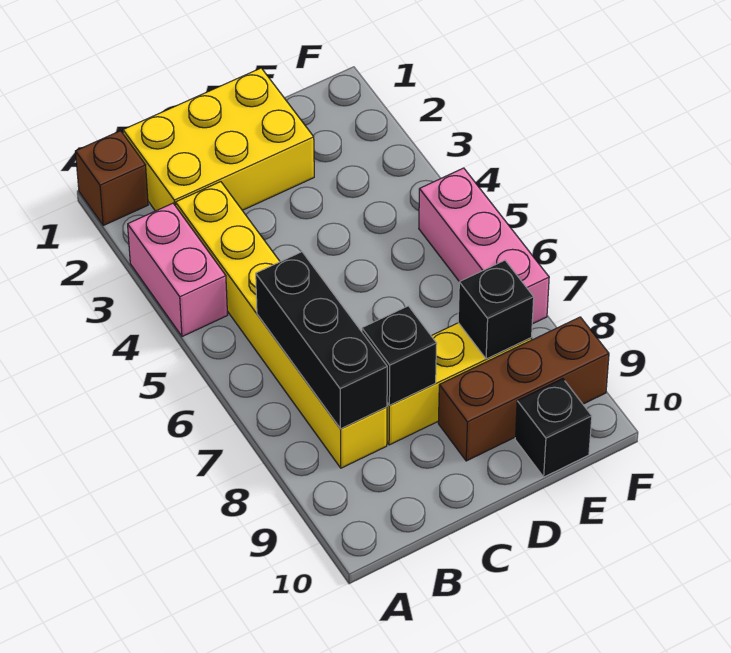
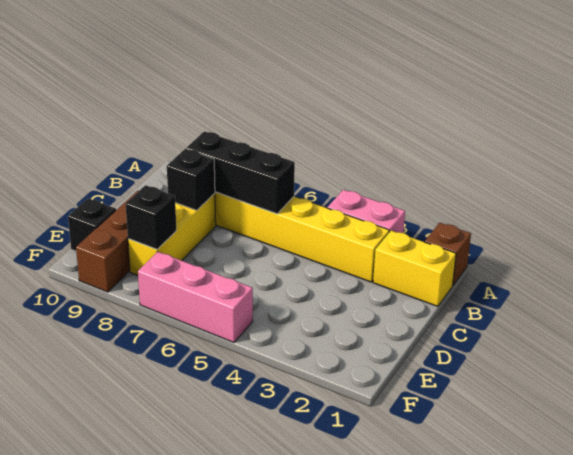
yellow brick B1:D2 level 1 -> yellow brick B1:B2 level 1

